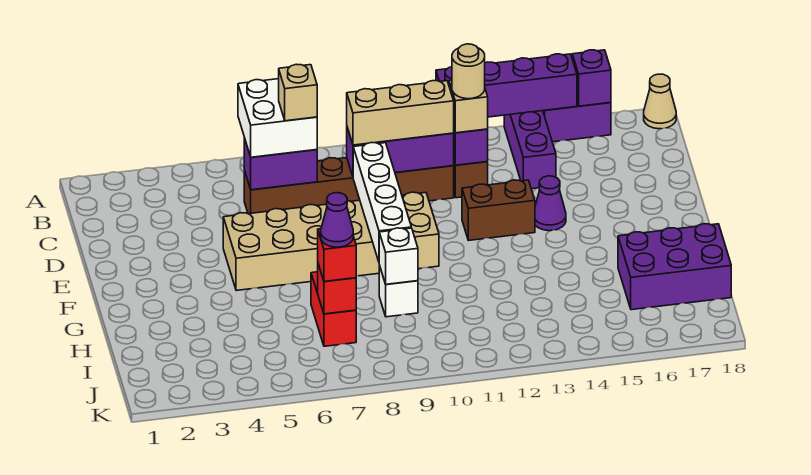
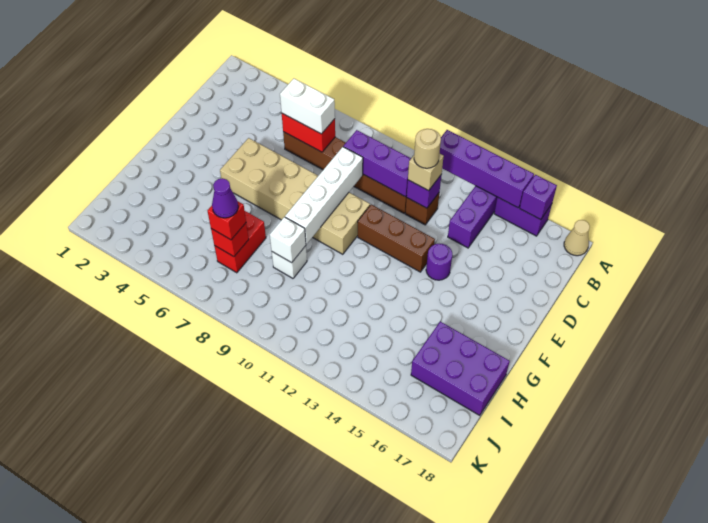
white brick B6:C7 level 3 -> white brick C6:C7 level 3
purple brick C6:C7 level 2 -> red brick C6:C7 level 2
tan brick C7 level 4 -> none
tan brick C9:C11 level 3 -> none
brown brick E12:E13 level 1 -> brown brick E11:E13 level 1
purple cone E14 level 1 -> purple round brick E14 level 1

